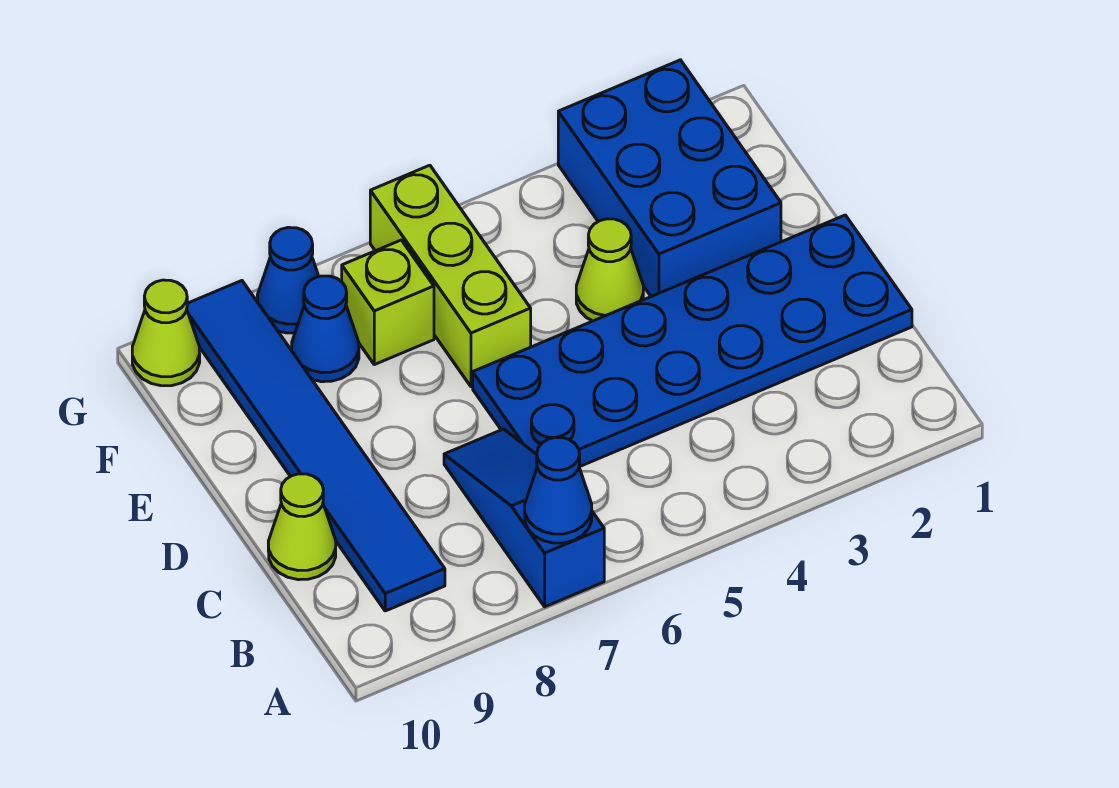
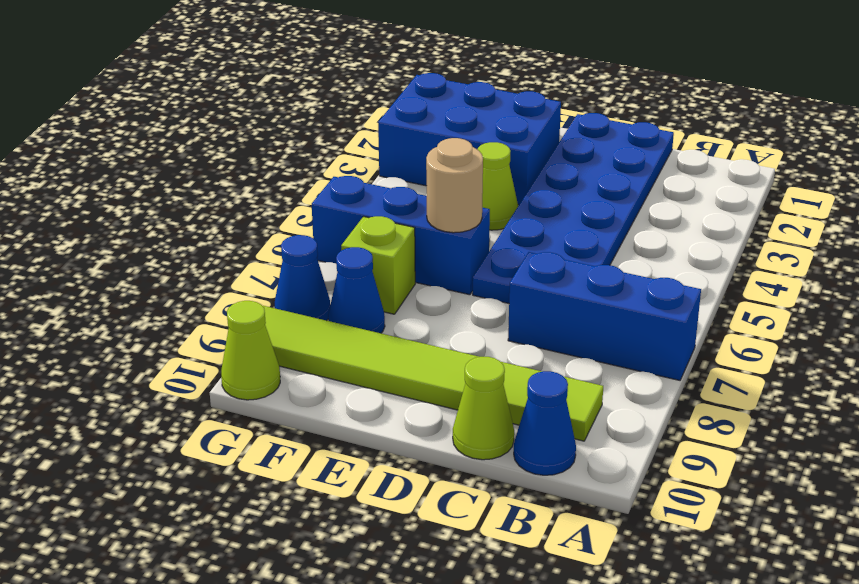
blue slope A7:C7 level 1 top A -> blue brick A7:C7 level 1
blue cone A7 level 2 -> blue cone B10 level 1
blue tile B9:G9 level 1 -> lime tile B9:G9 level 1
lime brick E6:G6 level 1 -> blue brick E6:G6 level 1
none -> tan round brick E6 level 2

